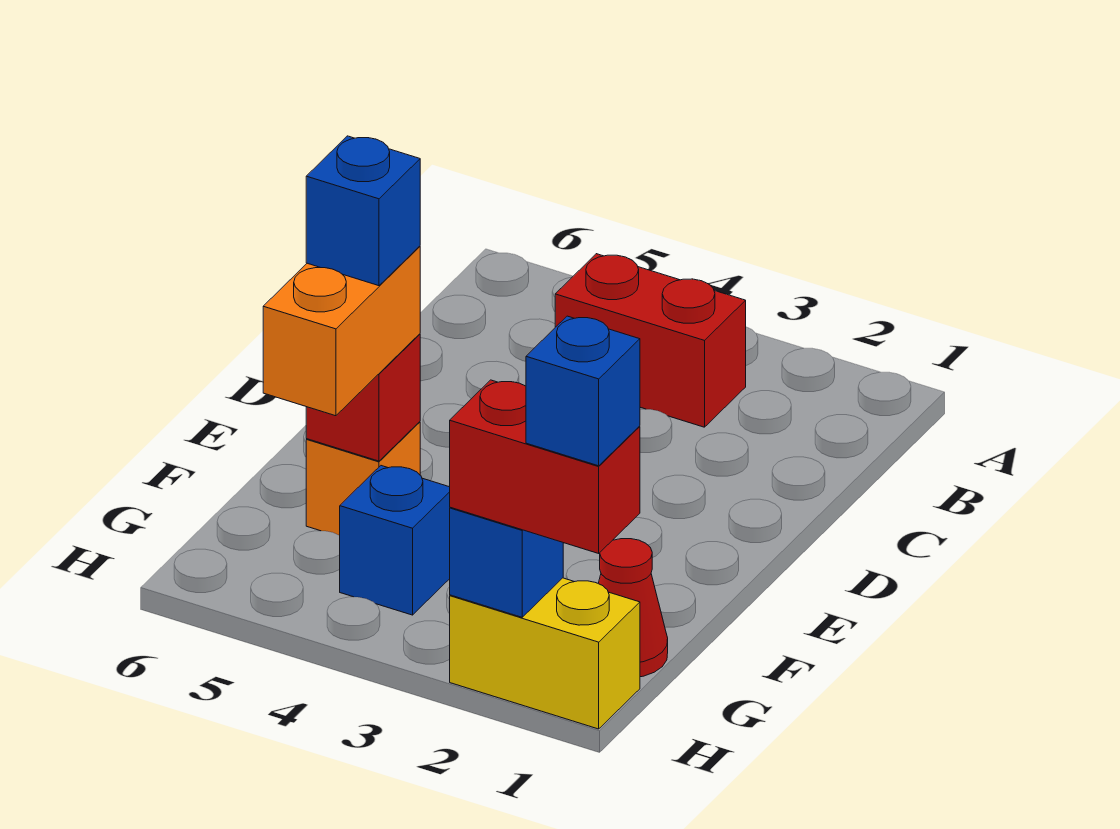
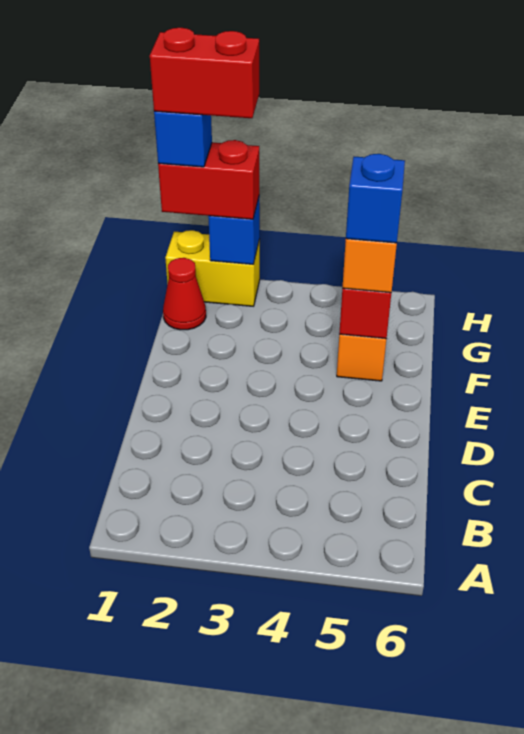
red brick B3:B4 level 1 -> red brick H1:H2 level 5
blue brick G4 level 1 -> none

